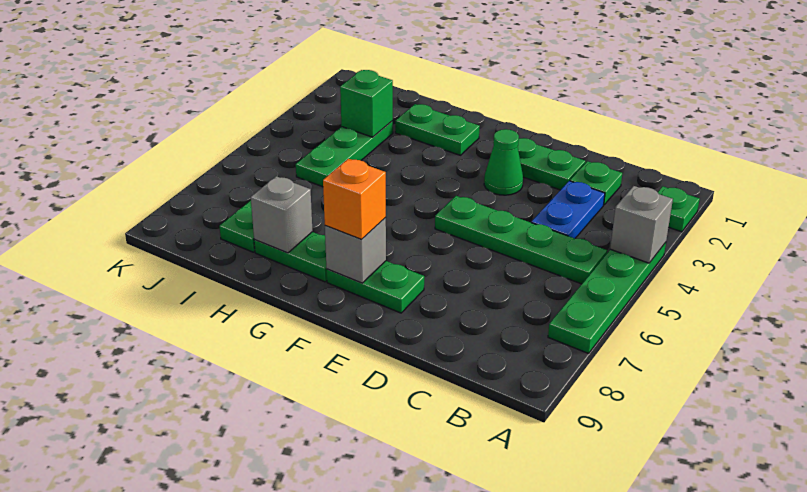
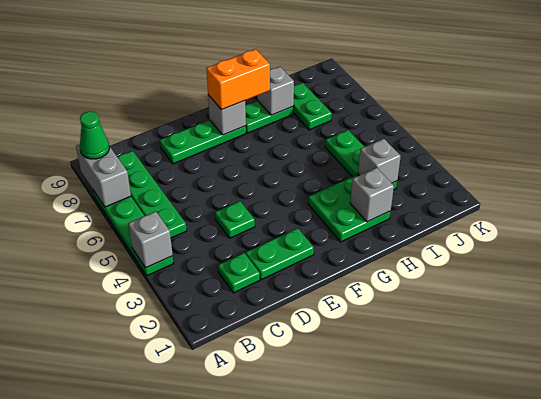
green plate A2 level 1 -> green plate D4 level 1
none -> grey brick A7:A8 level 2
green plate B5:E5 level 1 -> green plate B5:B8 level 1
blue plate C3:C4 level 1 -> none
green cone E3 level 1 -> green cone A8 level 3
green plate E8:F8 level 1 -> green plate D8:F8 level 1
orange brick F8 level 3 -> orange brick F8:G8 level 3
green plate G2:H2 level 1 -> green plate G2:H3 level 1
none -> grey brick H2 level 2
green brick I3 level 2 -> grey brick I3 level 2

